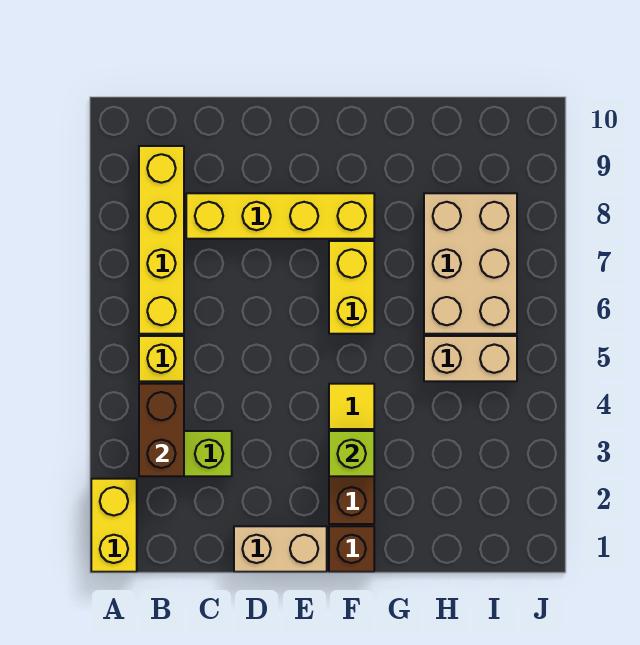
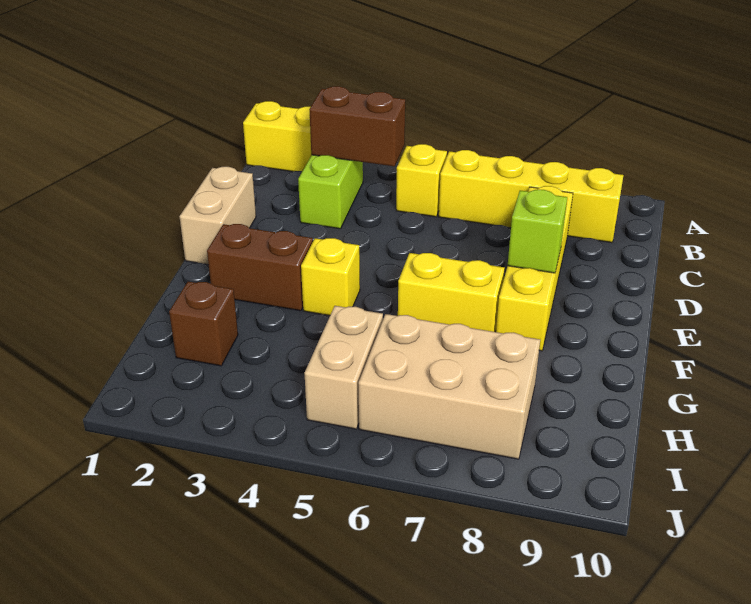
brown brick F1 level 1 -> brown brick H2 level 1
lime brick F3 level 2 -> lime brick E8 level 2
yellow tile F4 level 1 -> yellow brick F4 level 1

